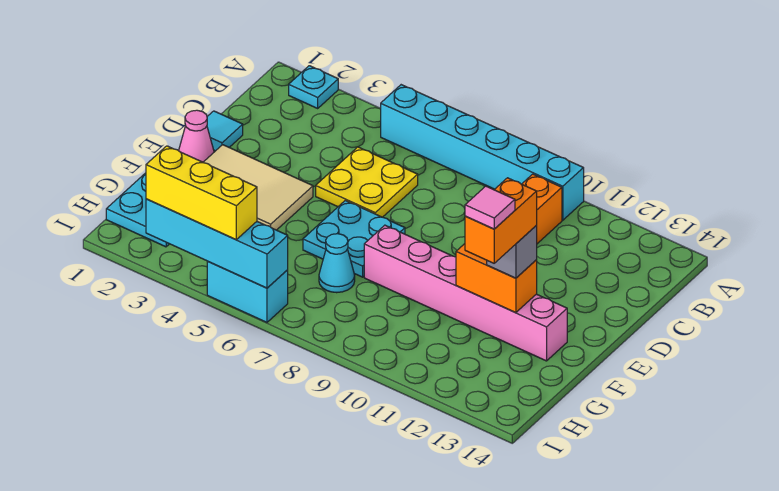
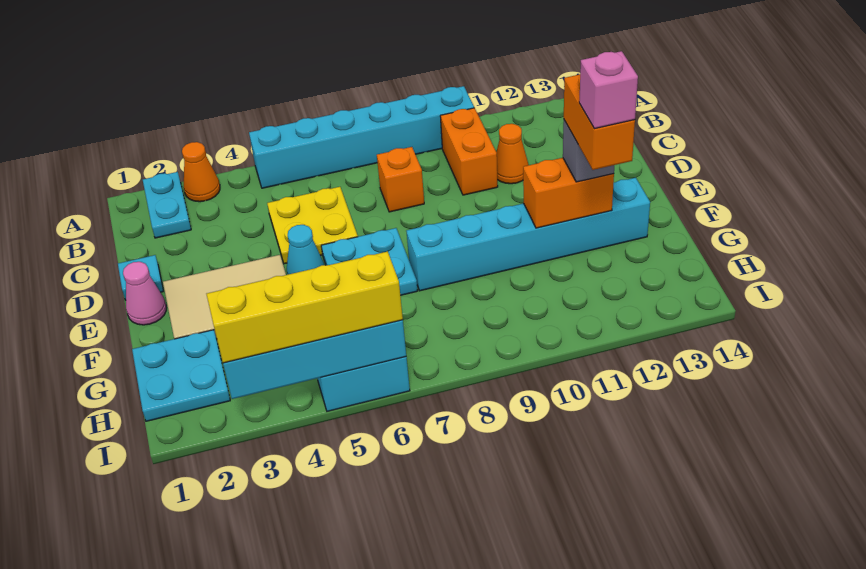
cyan plate A2 level 1 -> cyan plate A2:B2 level 1
none -> orange cone A3 level 1
none -> orange brick C8 level 1
none -> orange cone C11 level 1
pink brick F8:F13 level 1 -> cyan brick F8:F13 level 1
cyan cone G7 level 1 -> cyan cone E5 level 1
pink tile G12 level 5 -> pink brick G12 level 5
yellow brick I3:I5 level 3 -> yellow brick I3:I6 level 3

